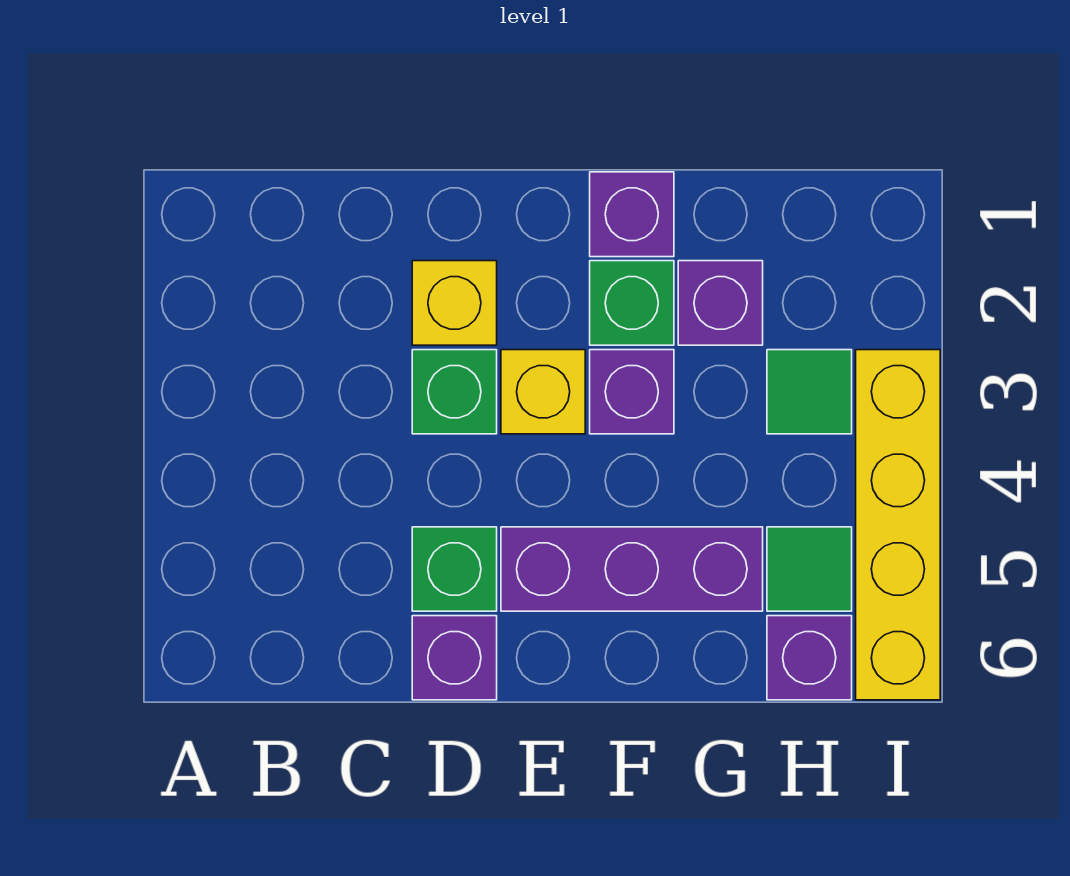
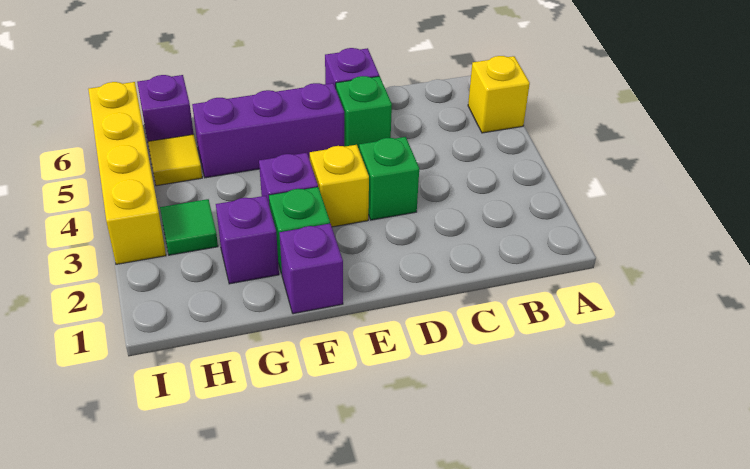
yellow brick D2 level 1 -> yellow brick A5 level 1
green tile H5 level 1 -> yellow tile H5 level 1

